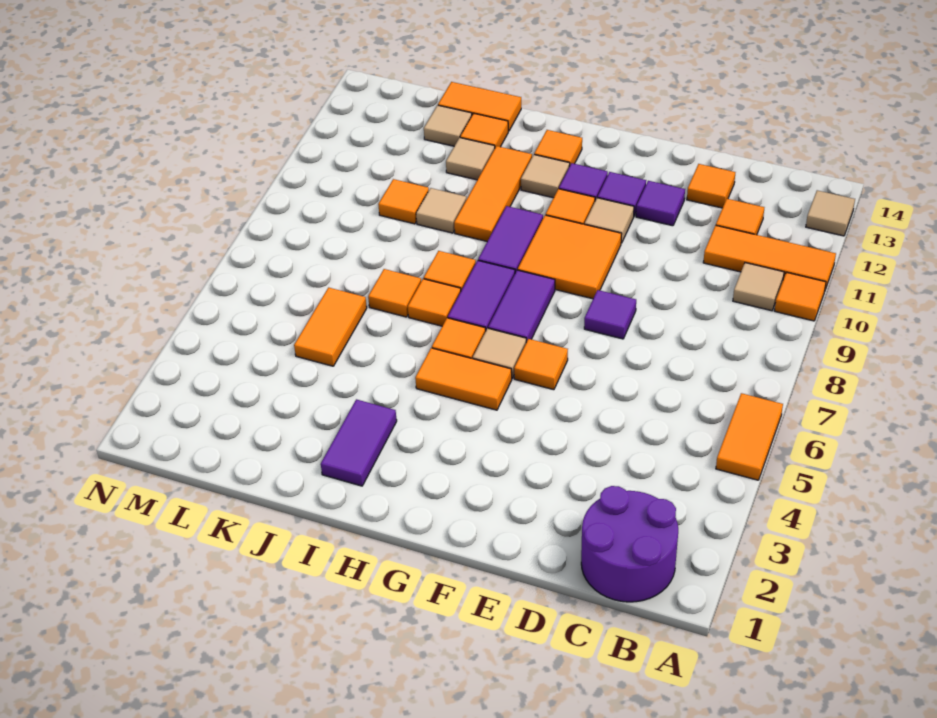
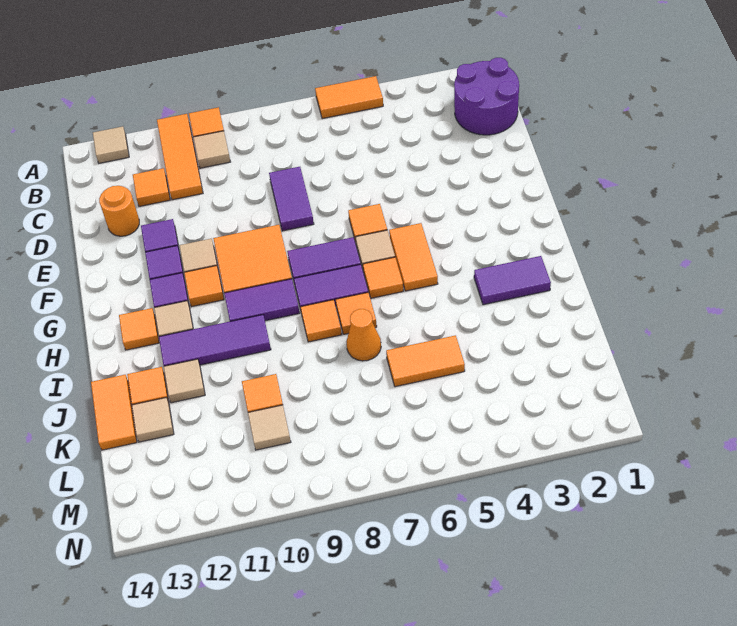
orange tile D13 level 1 -> orange round brick D13 level 1
purple tile E8 level 1 -> purple tile D8:E8 level 1
orange tile I10:I12 level 1 -> purple tile I10:I12 level 1
orange tile J7 level 1 -> orange cone J7 level 1
tan tile J10 level 1 -> tan tile L10 level 1

